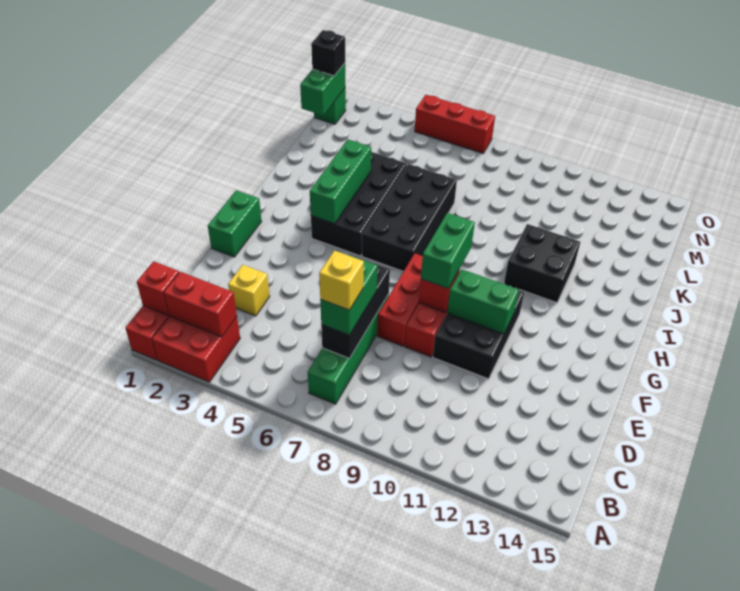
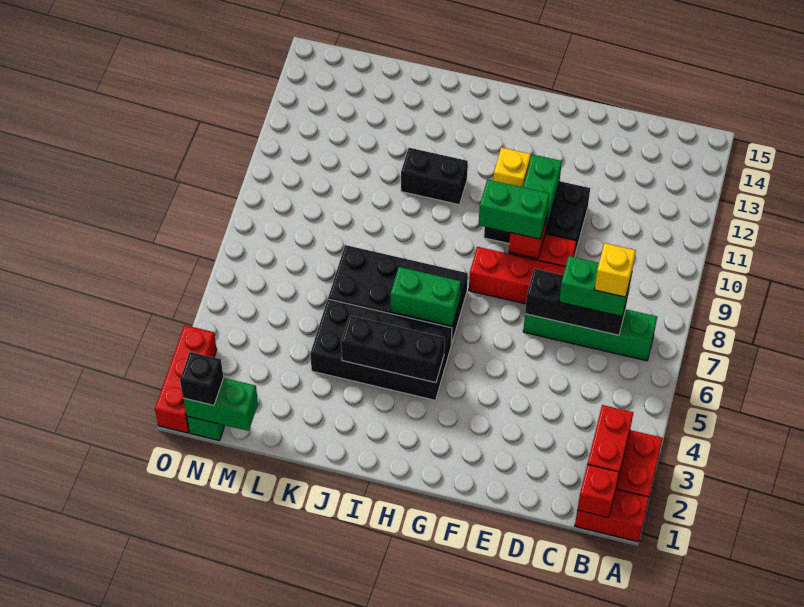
yellow brick D3 level 1 -> yellow brick G11 level 2
green brick F1:G1 level 1 -> green brick H6:I6 level 2
green brick H4:J4 level 2 -> black brick H4:J4 level 2
black brick I11:J12 level 1 -> black brick I11:J11 level 1
red brick O5:O7 level 1 -> red brick O1:O3 level 1

